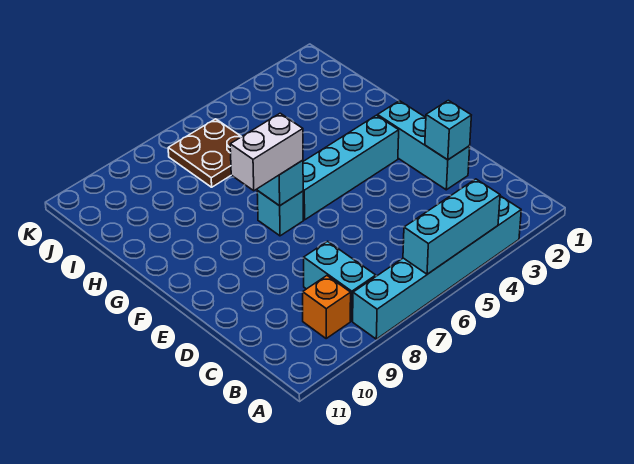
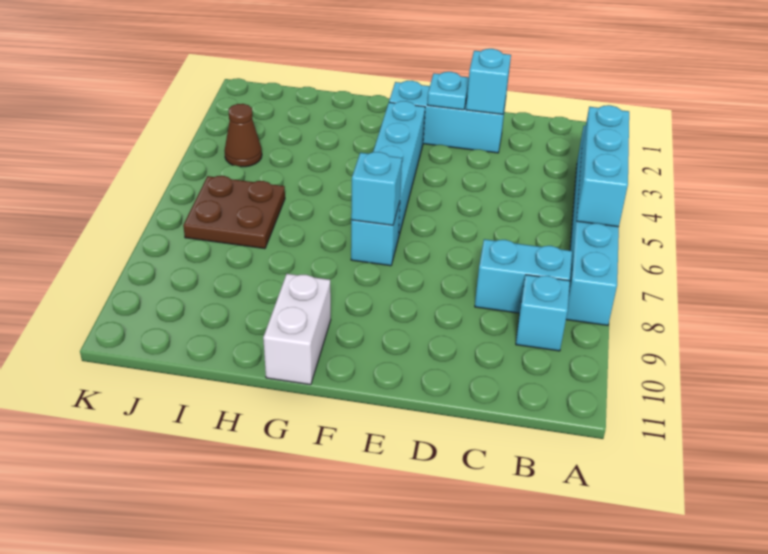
orange brick B9 level 1 -> cyan brick B9 level 1
none -> cyan plate E2 level 2
white brick F7:F8 level 3 -> white brick G10:G11 level 1
none -> brown cone J4 level 1

